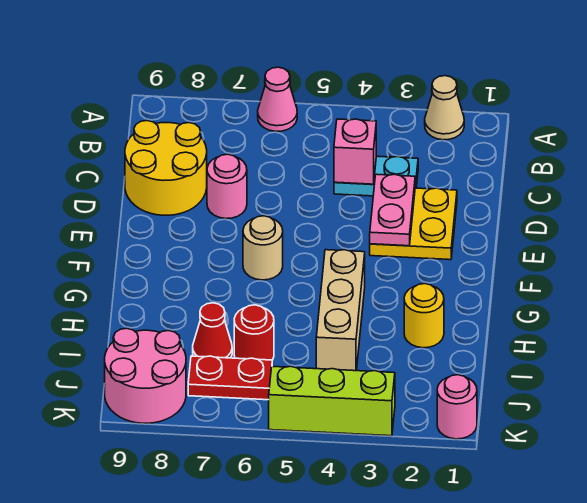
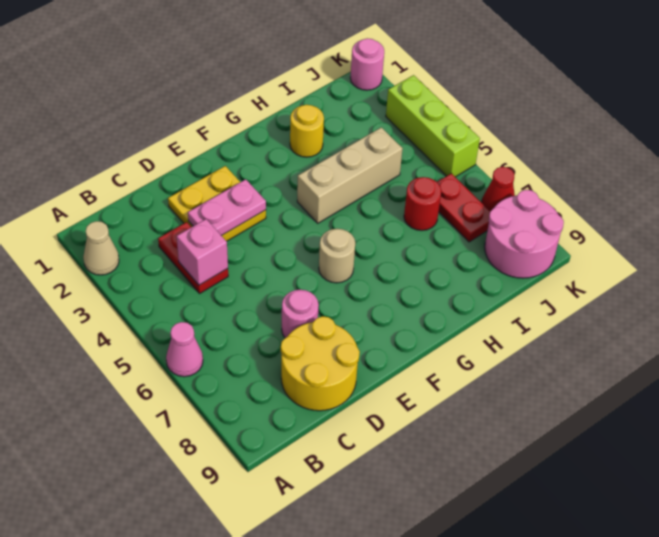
cyan plate C3:C4 level 1 -> red plate C3:C4 level 1
red cone I7 level 1 -> red cone K7 level 1

